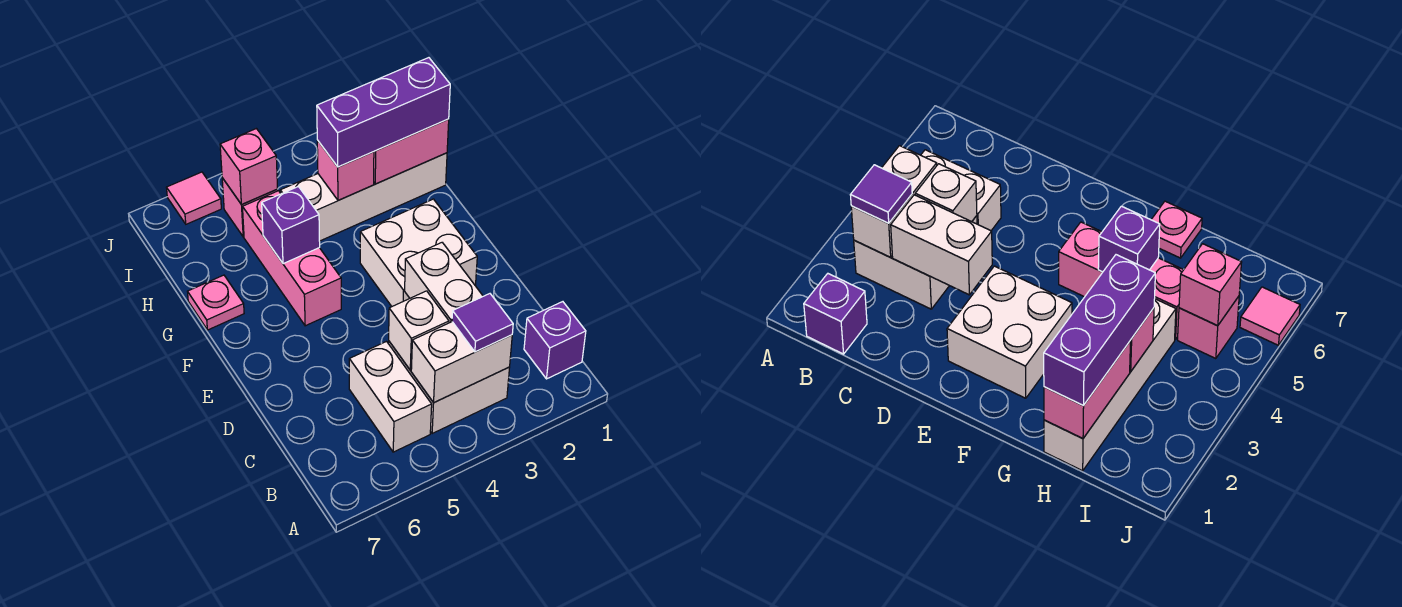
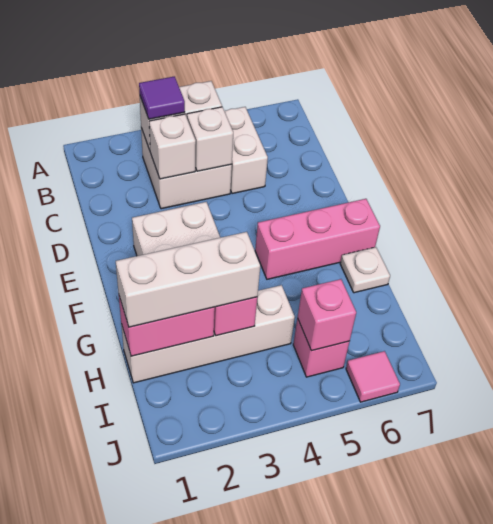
purple brick B1 level 1 -> none
white brick C3:D3 level 2 -> white brick C3 level 2
pink brick F5:H5 level 1 -> pink brick F5:F7 level 1
purple brick G5 level 2 -> none
pink plate G7 level 1 -> white plate G7 level 1
purple brick H1:H3 level 3 -> white brick H1:H3 level 3

